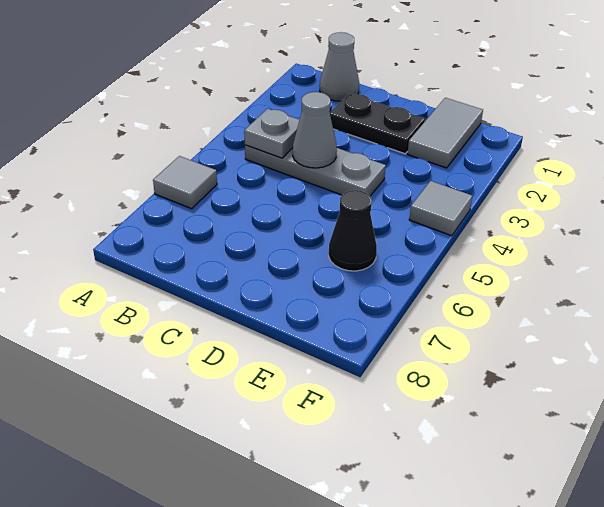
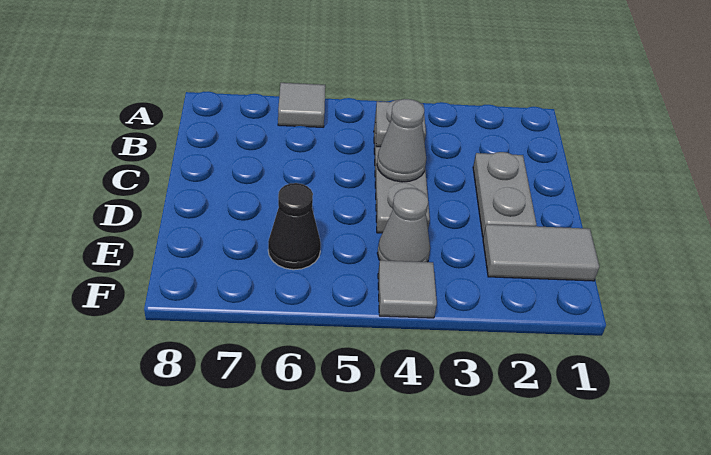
grey cone B1 level 1 -> grey cone E4 level 1
black plate C2:D2 level 1 -> grey plate C2:D2 level 1

